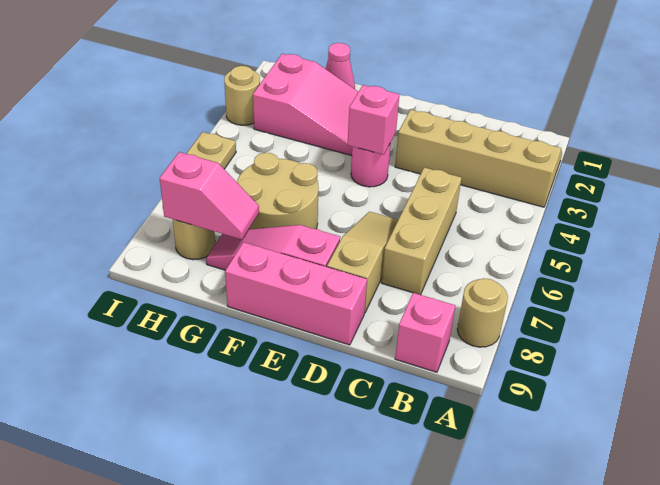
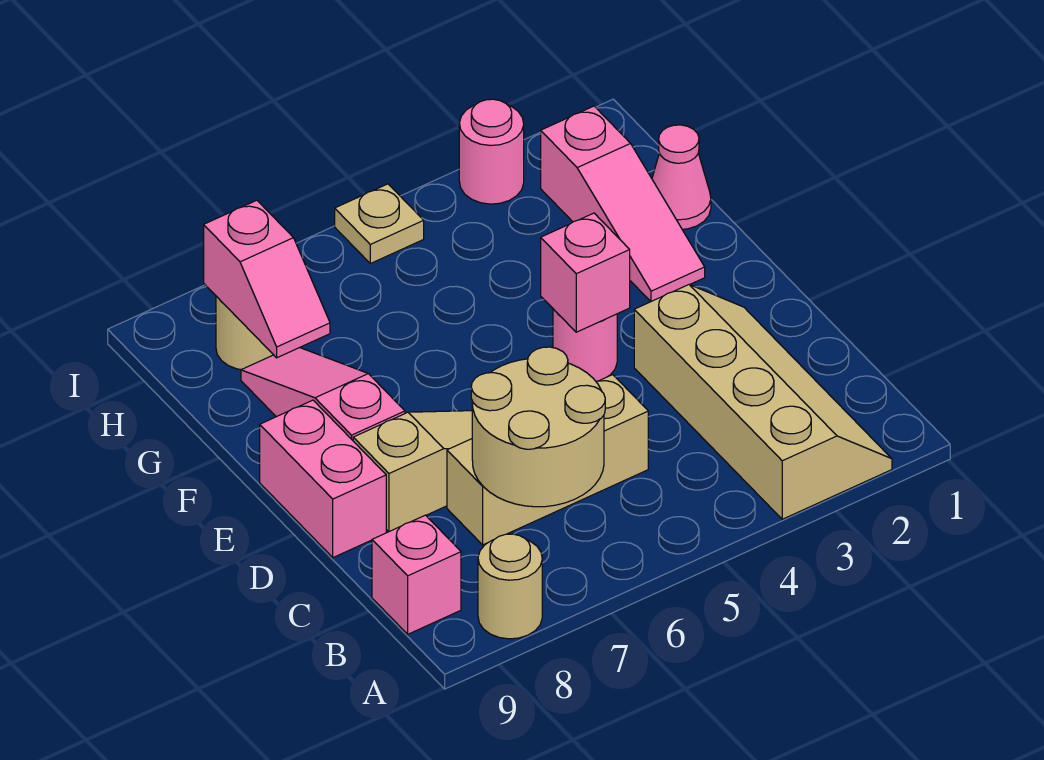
pink brick D9:F9 level 1 -> pink brick D9:E9 level 1
pink slope F2:H3 level 1 top H -> pink slope F2:H2 level 1 top H
tan round brick F6:G7 level 1 -> tan round brick B6:C7 level 2
tan round brick I3 level 1 -> pink round brick I3 level 1

